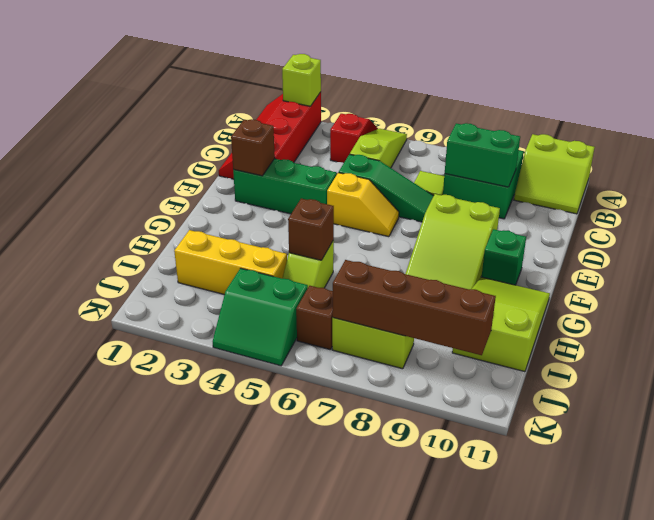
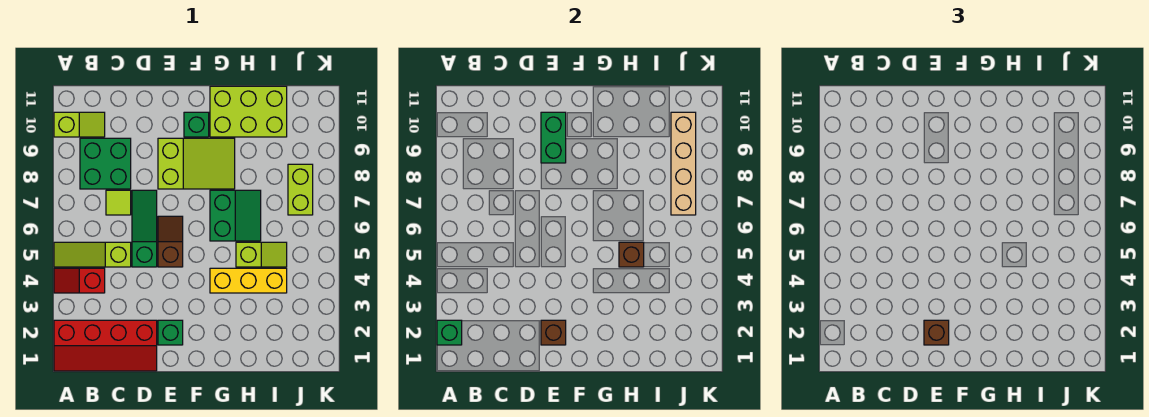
lime brick A2 level 2 -> green brick A2 level 2
lime slope A10:B11 level 1 top A -> lime slope A10:B10 level 1 top A
green brick C8:C9 level 2 -> green brick E9:E10 level 2
green brick E2:E4 level 1 -> green brick E2 level 1
yellow slope E5:E6 level 1 top 5 -> brown slope E5:E6 level 1 top 5
lime slope G10:I11 level 1 top I -> lime brick G10:I11 level 1
yellow brick I2:I4 level 1 -> yellow brick G4:I4 level 1
green slope J4:K5 level 1 top J -> green slope G6:H7 level 1 top G
brown brick J6 level 1 -> brown brick E2 level 3
brown brick J7:J10 level 2 -> tan brick J7:J10 level 2

